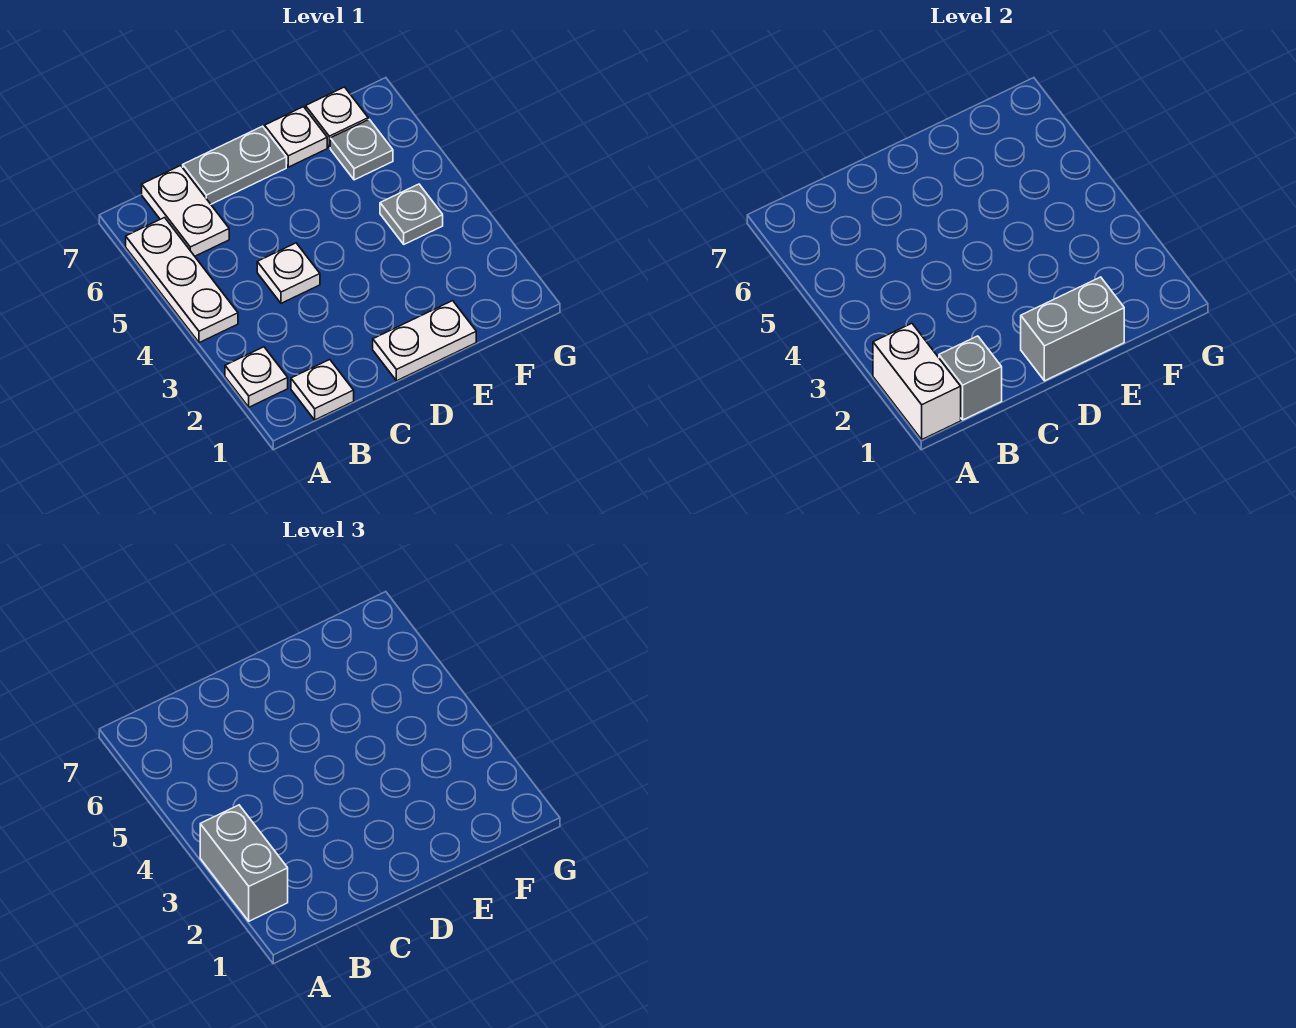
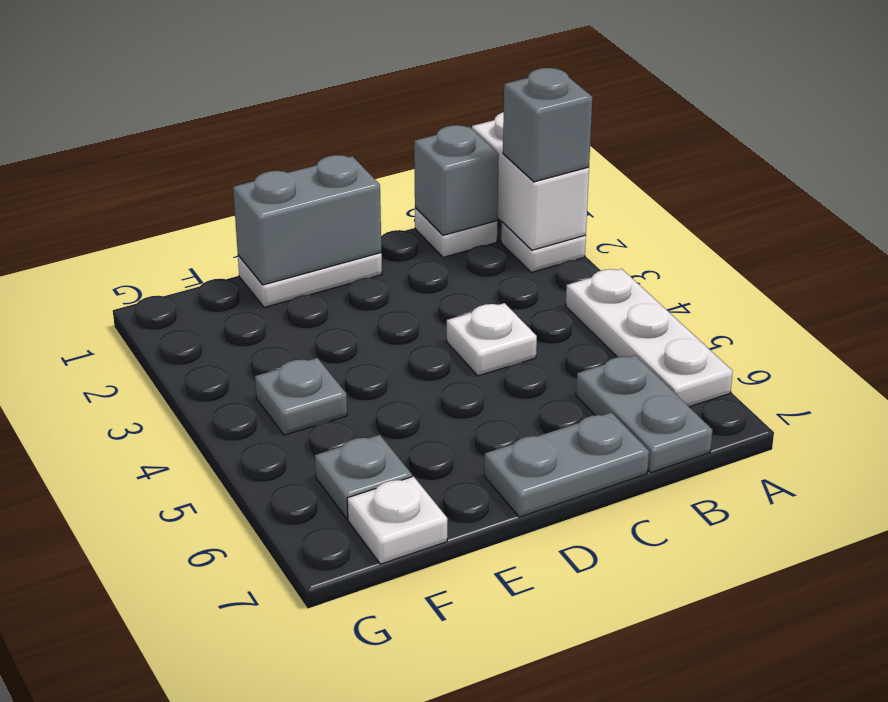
grey brick A2:A3 level 3 -> grey brick A2 level 3
white plate B6:B7 level 1 -> grey plate B6:B7 level 1
white plate E7 level 1 -> none

